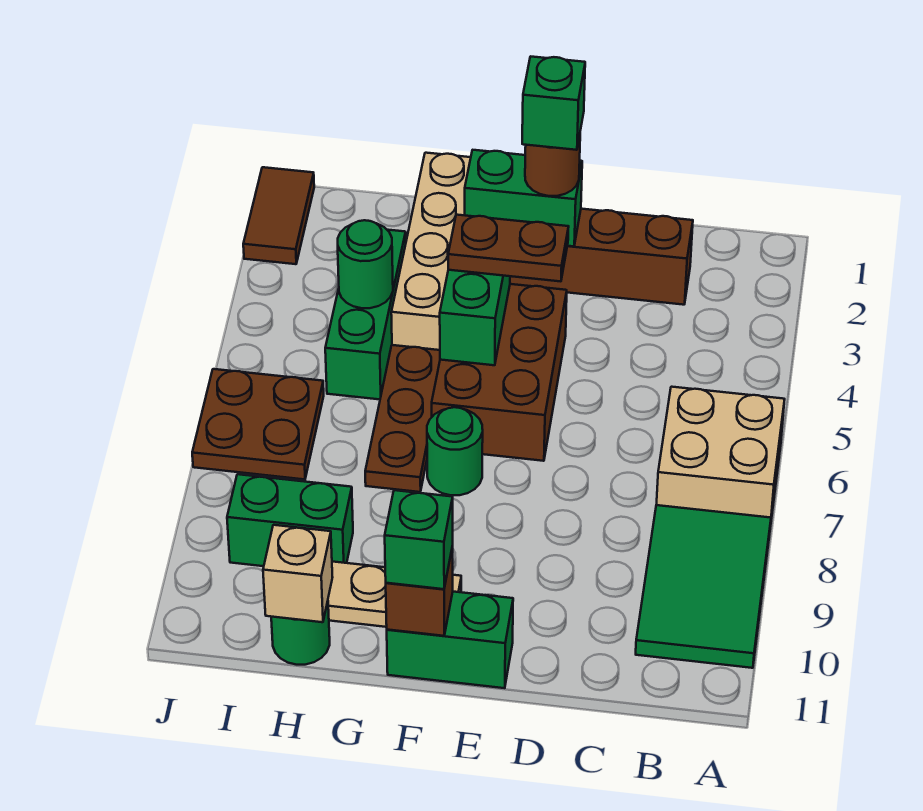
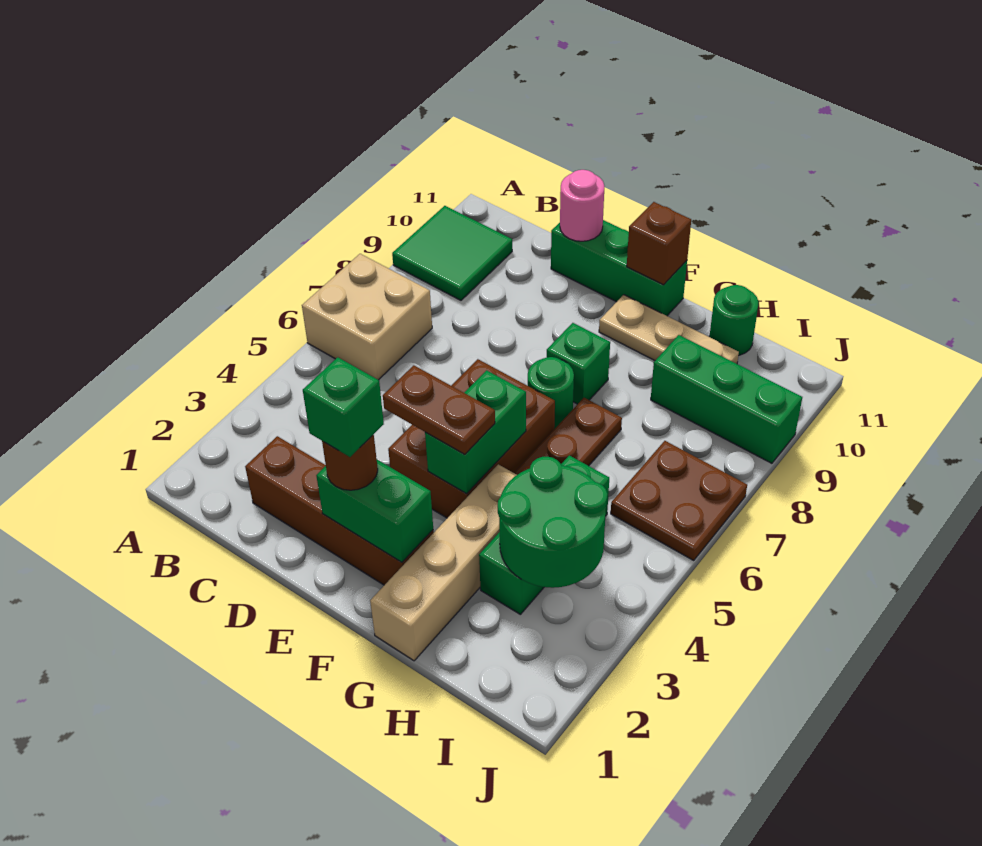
green tile A8:B10 level 1 -> green tile A9:B10 level 1
none -> pink round brick D11 level 2
green brick E11:F11 level 1 -> green brick D11:F11 level 1
green brick F11 level 3 -> green brick F8 level 1
green round brick H4 level 2 -> green round brick H3:I4 level 2
green brick H9:I9 level 1 -> green brick H9:J9 level 1
tan brick H11 level 2 -> none
brown tile J1:J2 level 1 -> none

